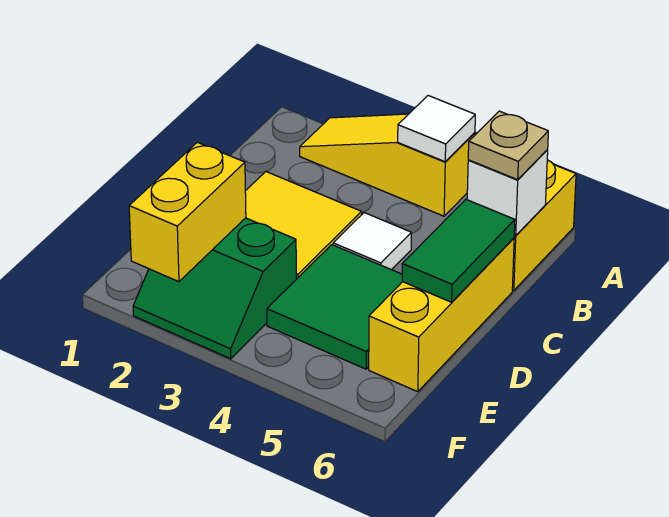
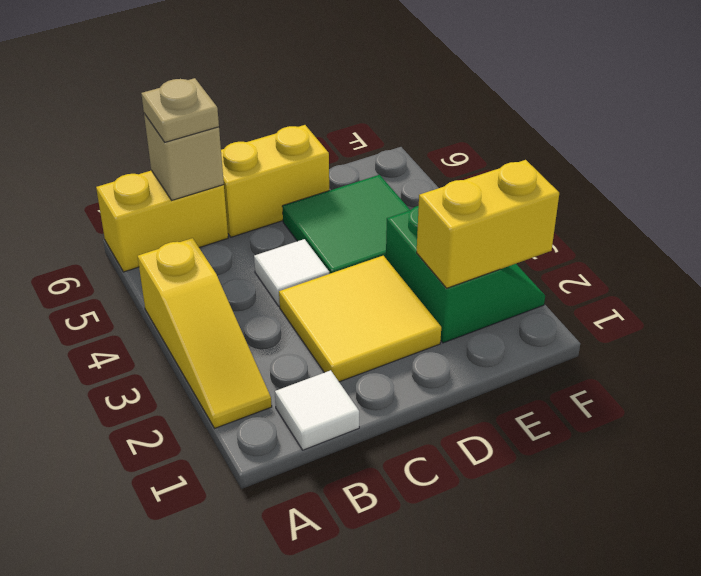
white tile A4 level 2 -> white tile B1 level 1
white brick B6 level 2 -> tan brick B6 level 2
yellow brick C6:E6 level 1 -> yellow brick C6:D6 level 1
green tile C6:D6 level 2 -> none

